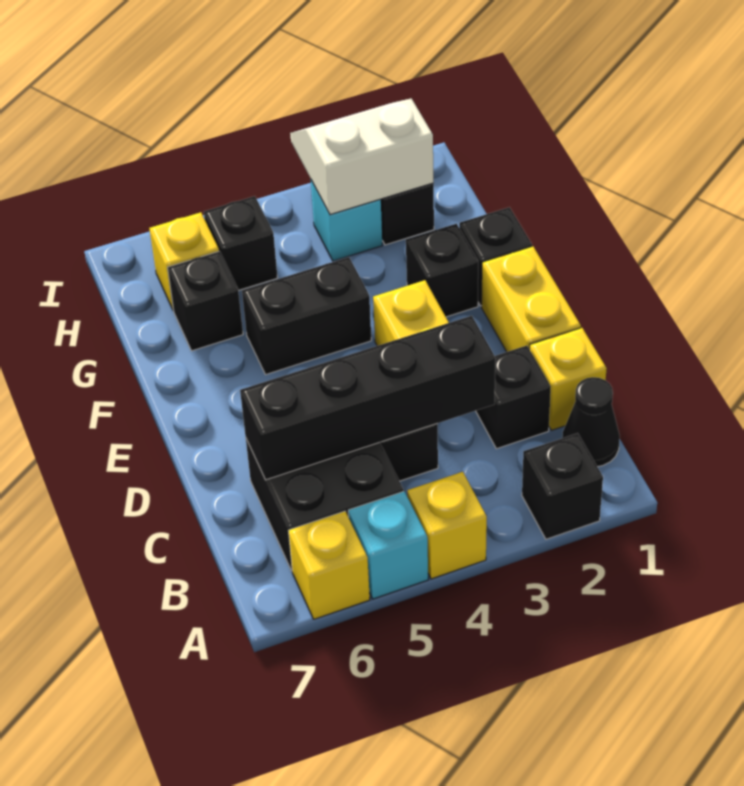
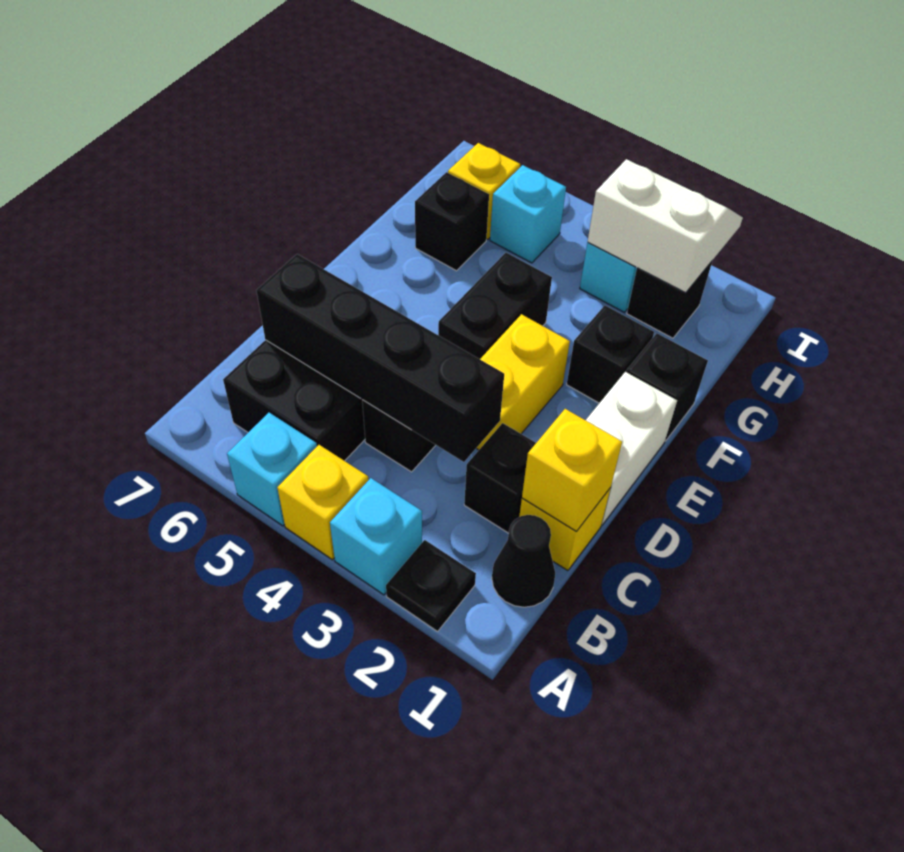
black brick A2 level 1 -> black plate A2 level 1
none -> cyan brick A3 level 1
yellow brick A6 level 1 -> yellow brick C1 level 2
yellow brick D1:E1 level 1 -> white brick D1:E1 level 1
black brick F4:F5 level 1 -> black brick E4:F4 level 1
black brick H5 level 1 -> cyan brick H5 level 1

